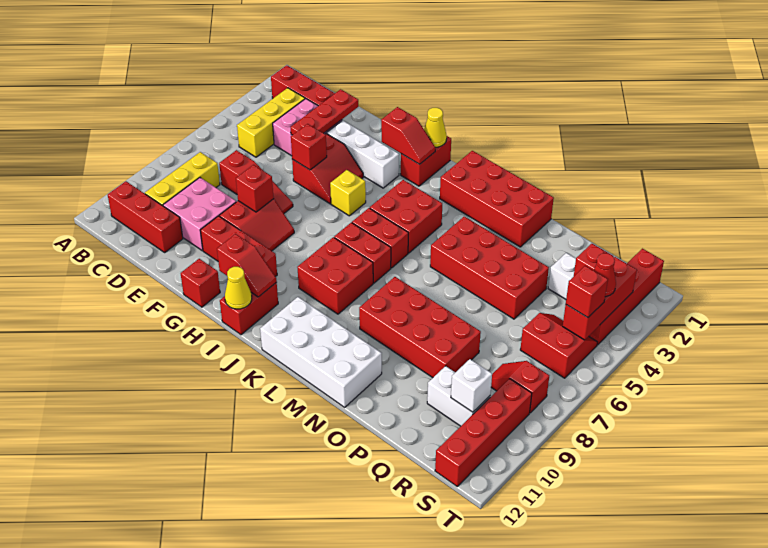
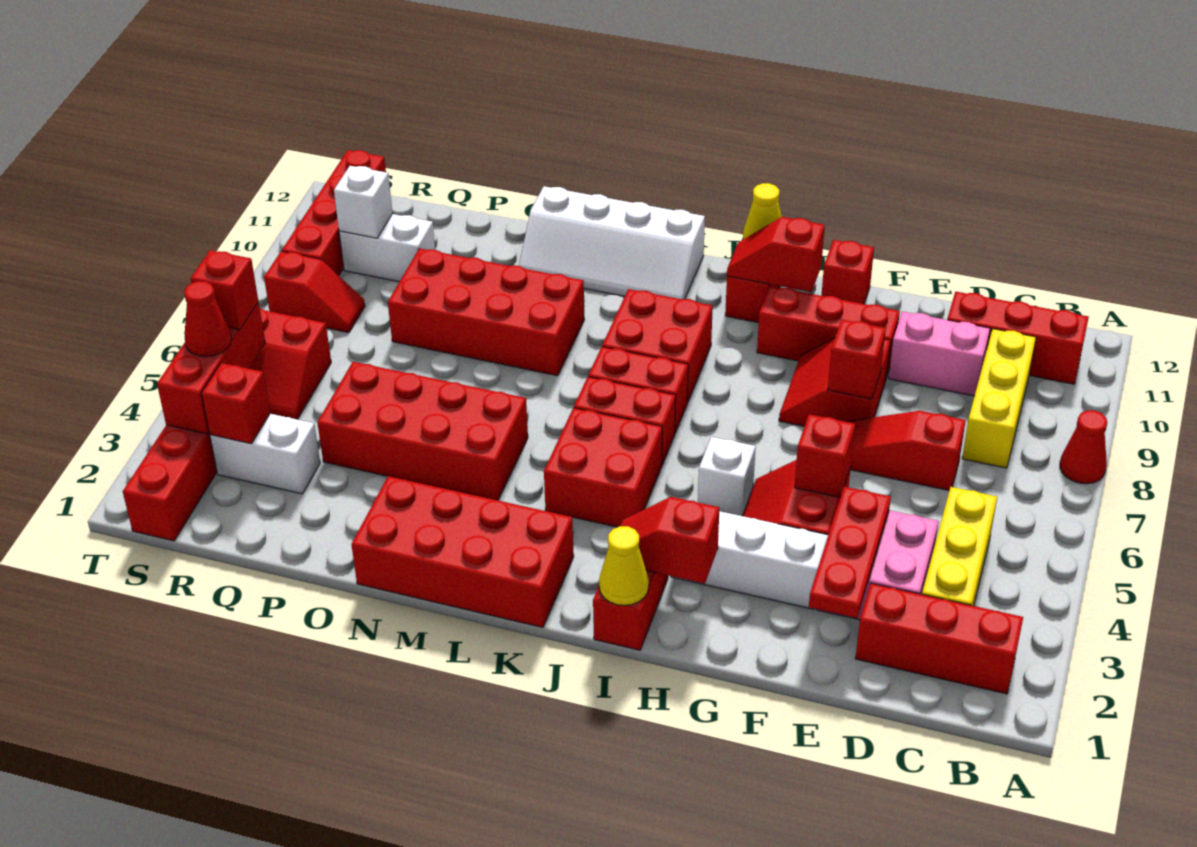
none -> red cone A8 level 1
pink brick D9:E10 level 1 -> pink brick D10:E10 level 1
yellow brick H5 level 1 -> white brick H5 level 1
white brick K11:N12 level 1 -> white slope K11:N12 level 1 top 12

